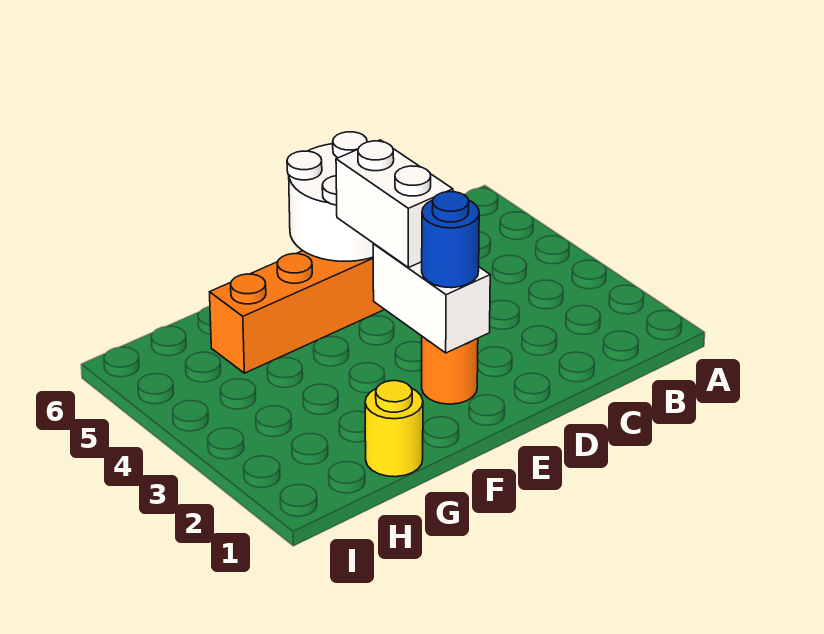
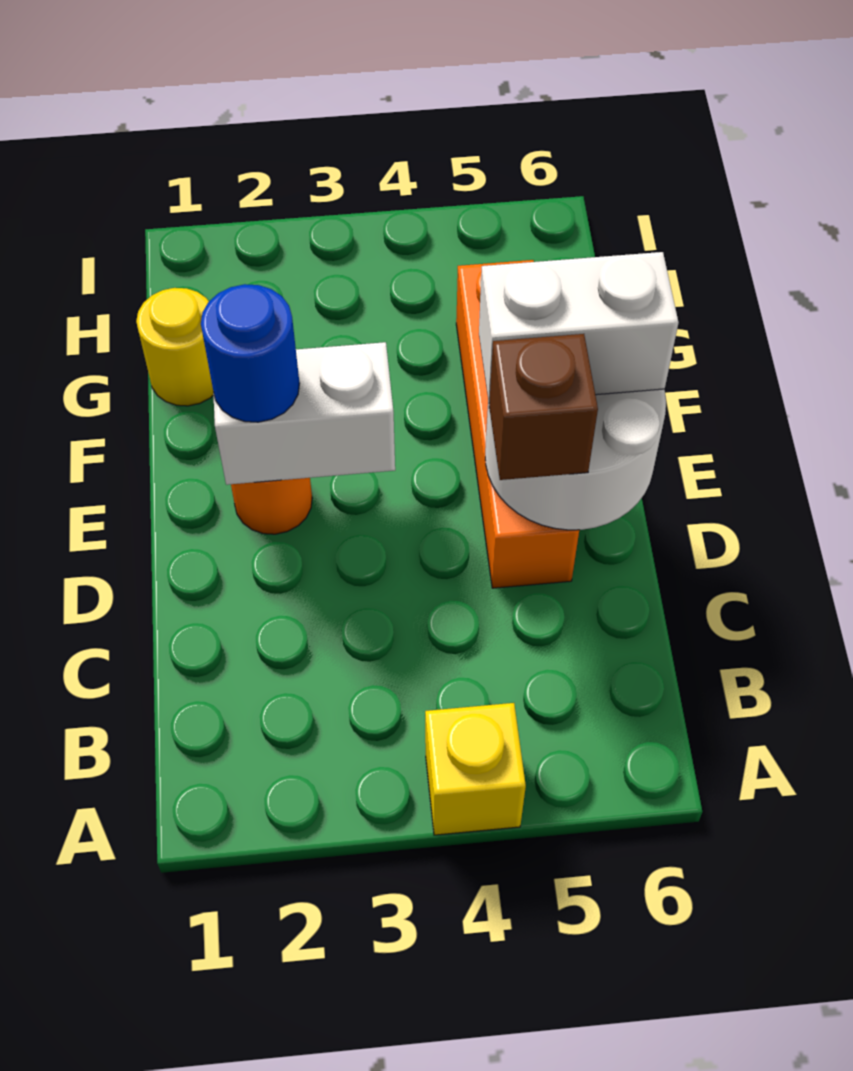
none -> yellow brick A4 level 1
none -> brown brick D5 level 3
white brick E3:E4 level 3 -> white brick E5:E6 level 3

